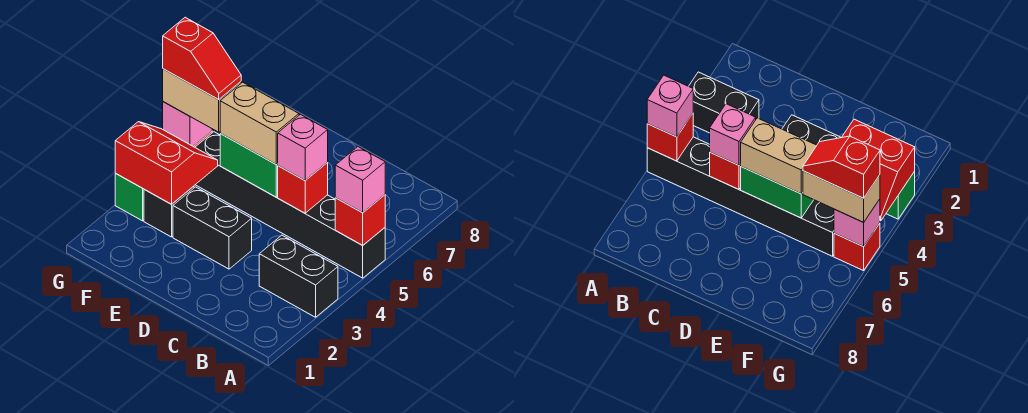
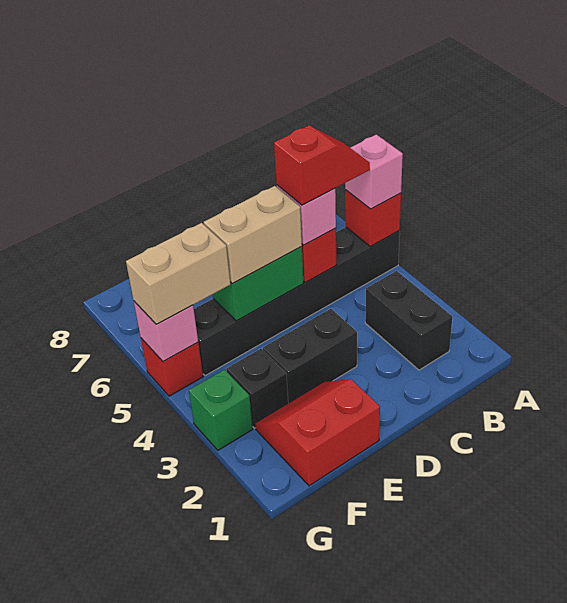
black brick A3:B3 level 1 -> black brick B2:B3 level 1
red slope F3:G4 level 2 top 3 -> red slope E1:F2 level 1 top 1
red slope F5:G5 level 4 top G -> red slope B5:C5 level 4 top C

